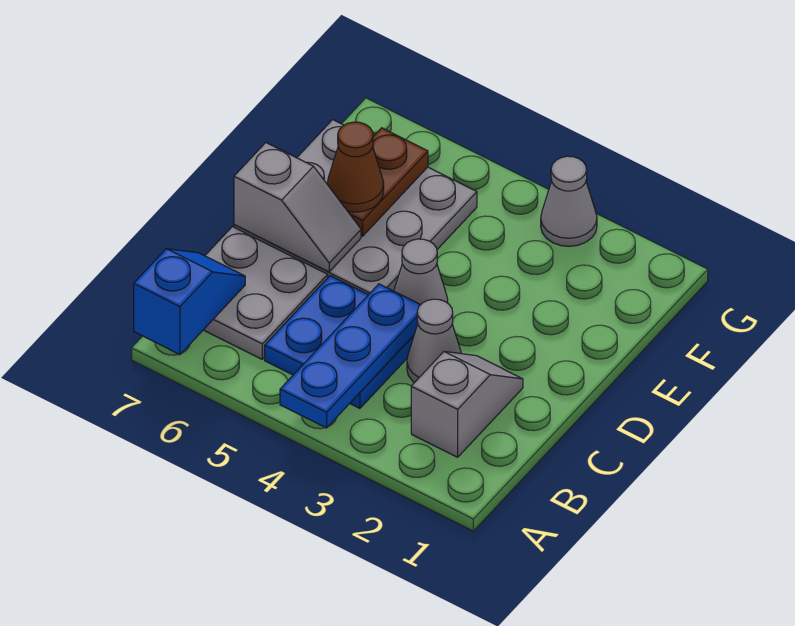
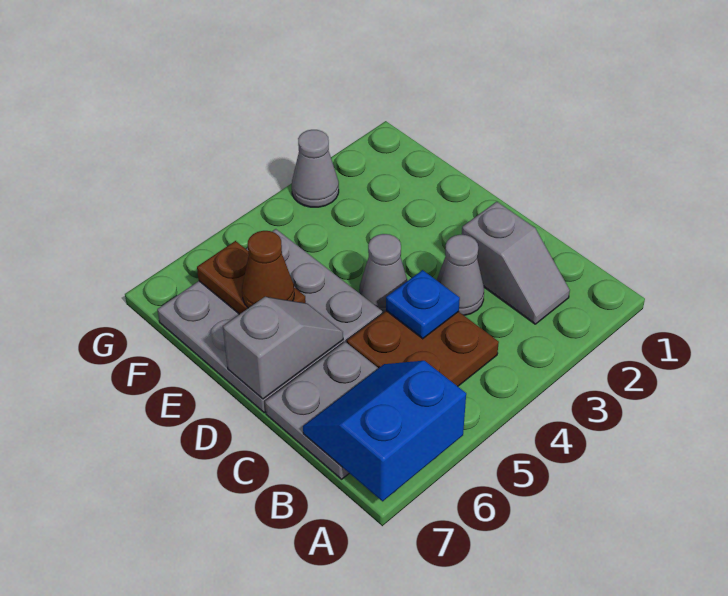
blue plate A4:C4 level 2 -> blue plate C4 level 2
blue slope A7:B7 level 2 top A -> blue slope A6:B7 level 2 top A
grey slope B2:C2 level 1 top B -> grey slope B2:C2 level 1 top C
blue plate B4:C5 level 1 -> brown plate B4:C5 level 1

